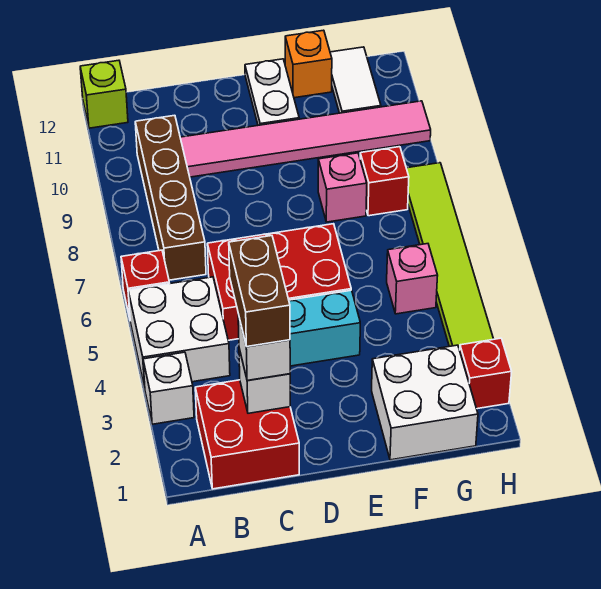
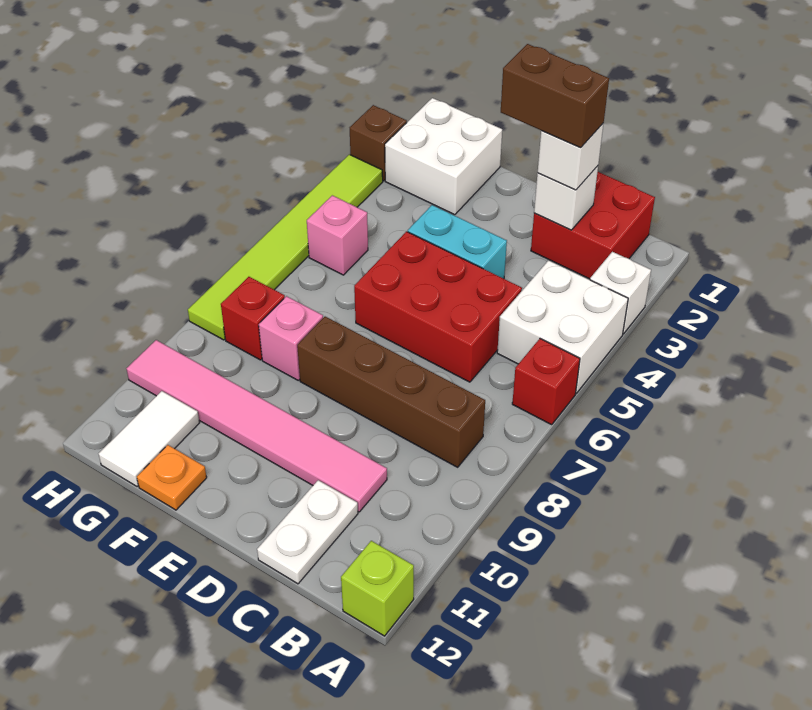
brown brick B7:B10 level 1 -> brown brick B8:E8 level 1
brown brick C2:C3 level 4 -> brown brick C2:D2 level 4
white plate E11:E12 level 1 -> white plate C11:C12 level 1
orange brick F12 level 1 -> orange plate F12 level 1
red brick H2 level 1 -> brown brick H2 level 1

